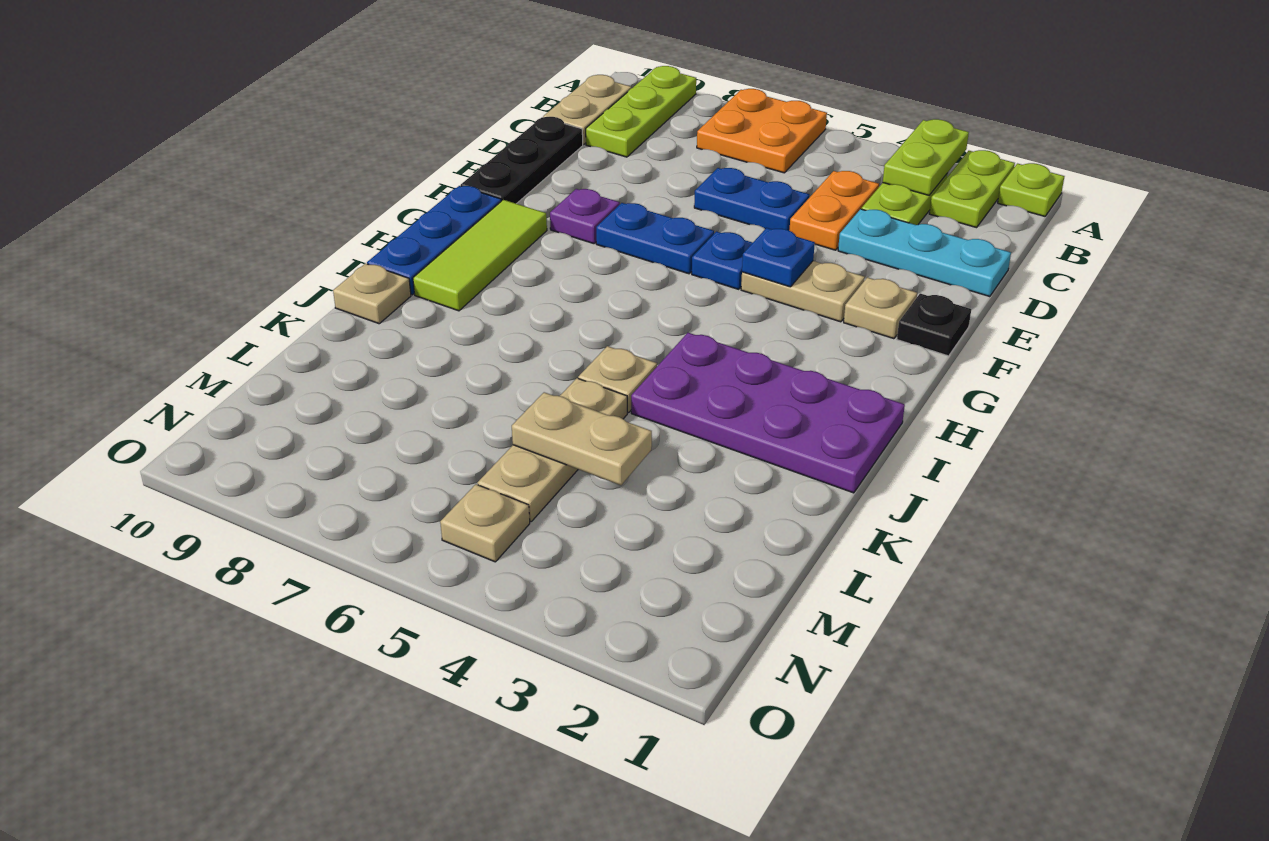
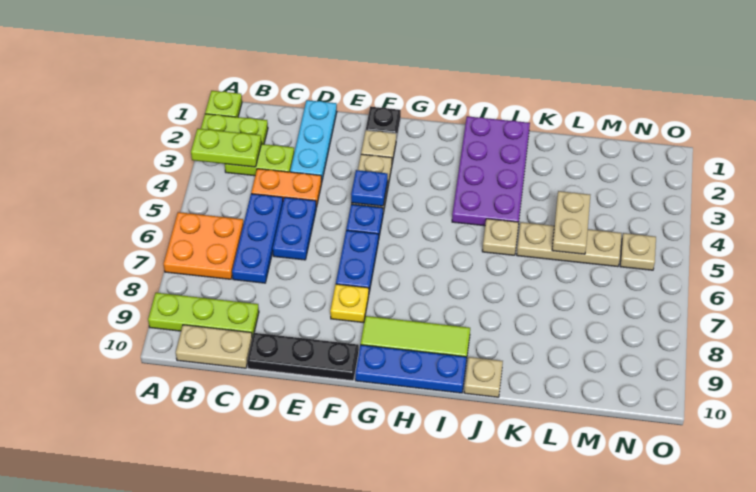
none -> blue plate C5:C7 level 1
purple plate F8 level 1 -> yellow plate F8 level 1

